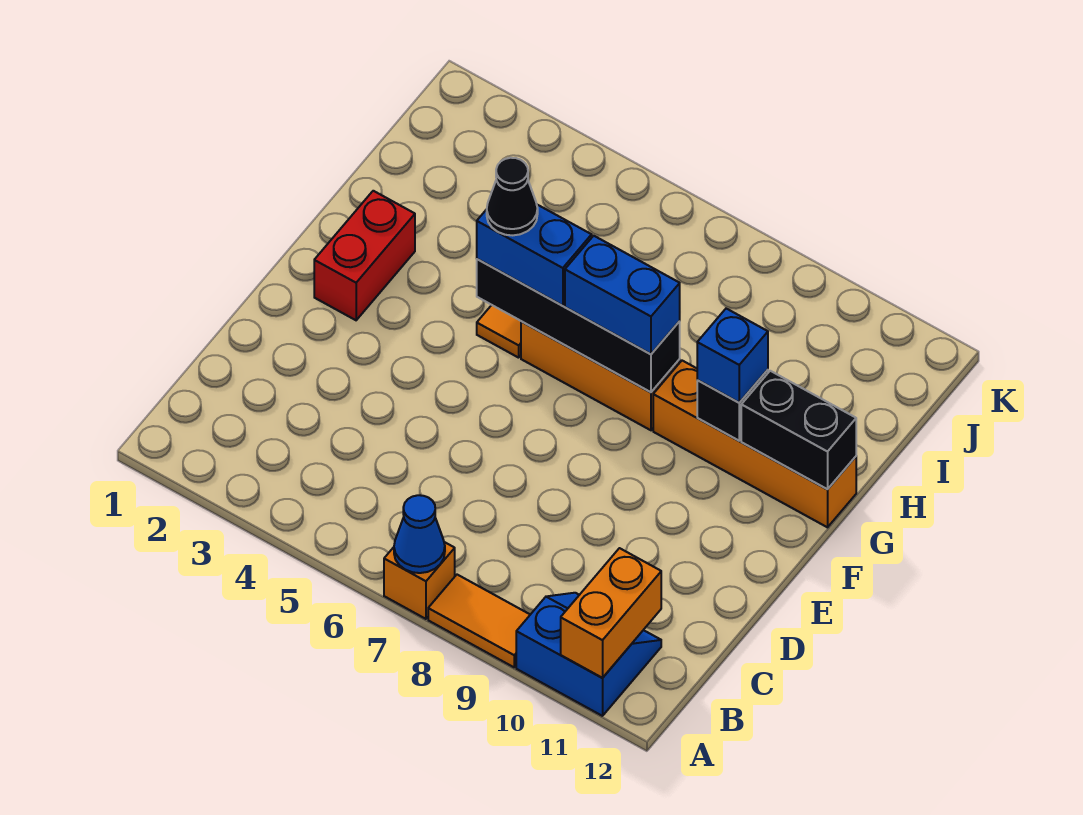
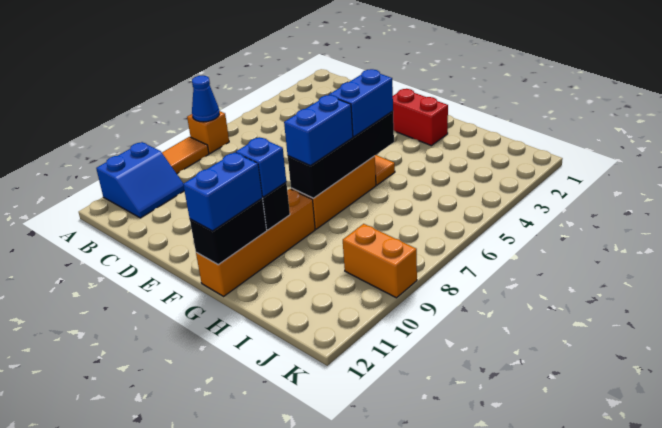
orange brick A11:B11 level 2 -> orange brick J9:K9 level 1
black cone G5 level 4 -> none
none -> blue brick G11:G12 level 3

